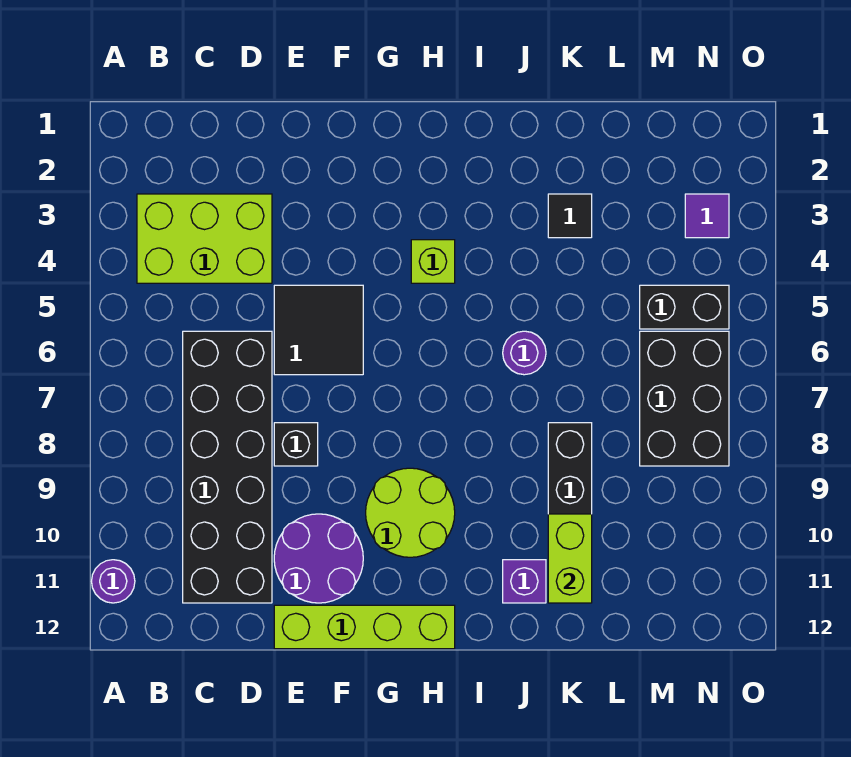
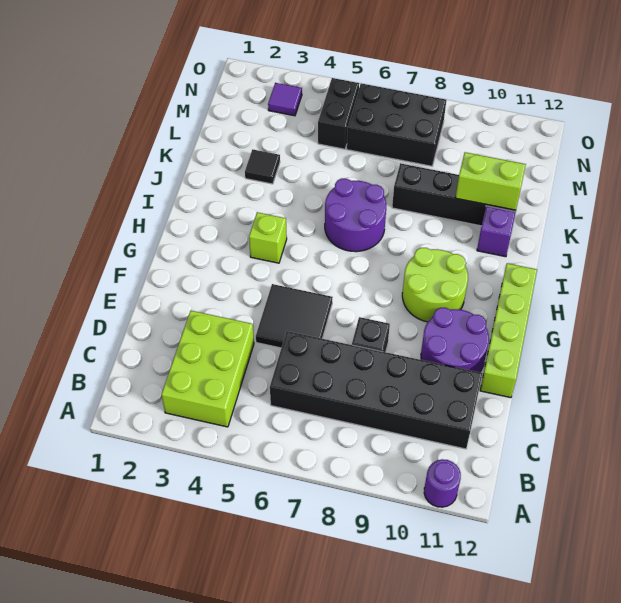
purple round brick J6 level 1 -> purple round brick I6:J7 level 1

